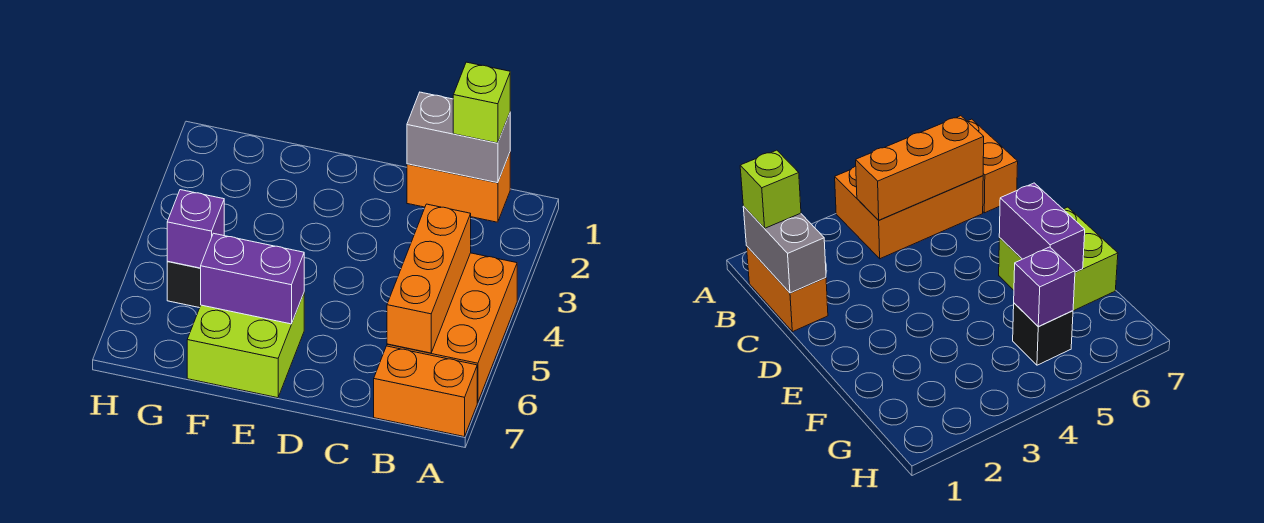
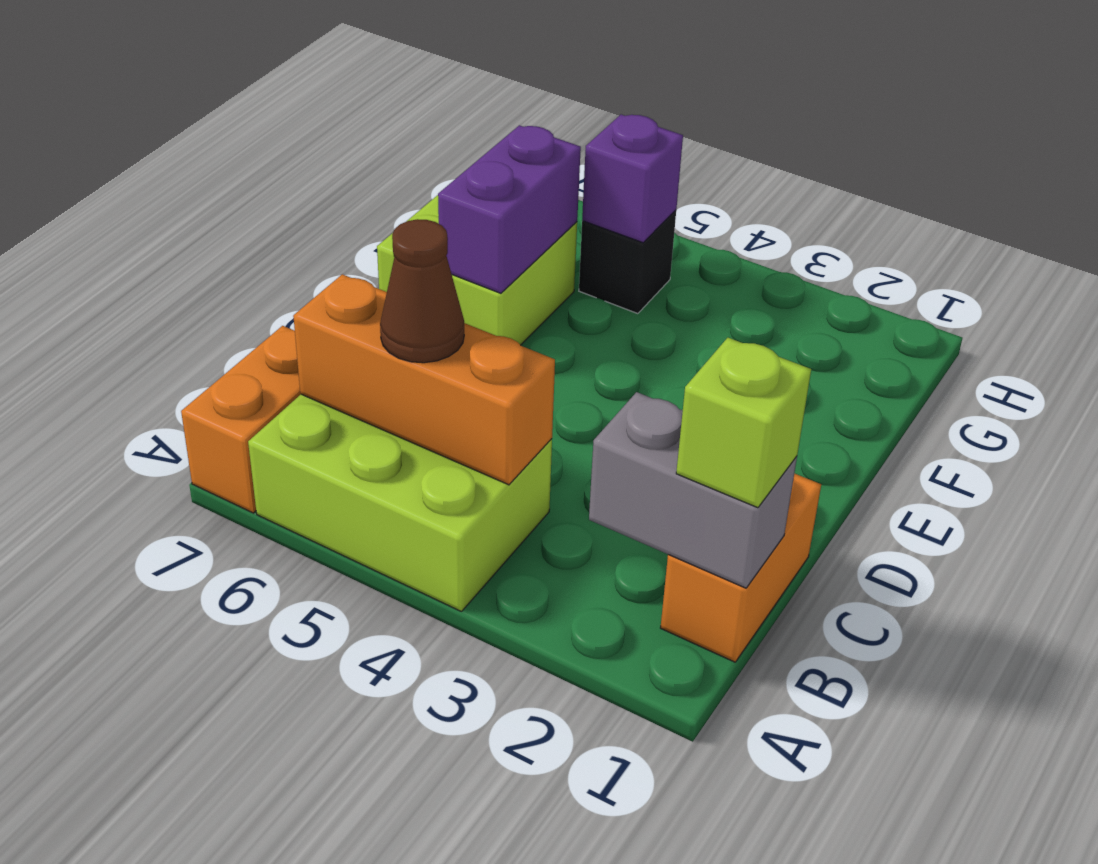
orange brick A4:B6 level 1 -> lime brick A4:B6 level 1
grey brick B1:C1 level 2 -> grey brick B1:B2 level 2
none -> brown cone B5 level 3

